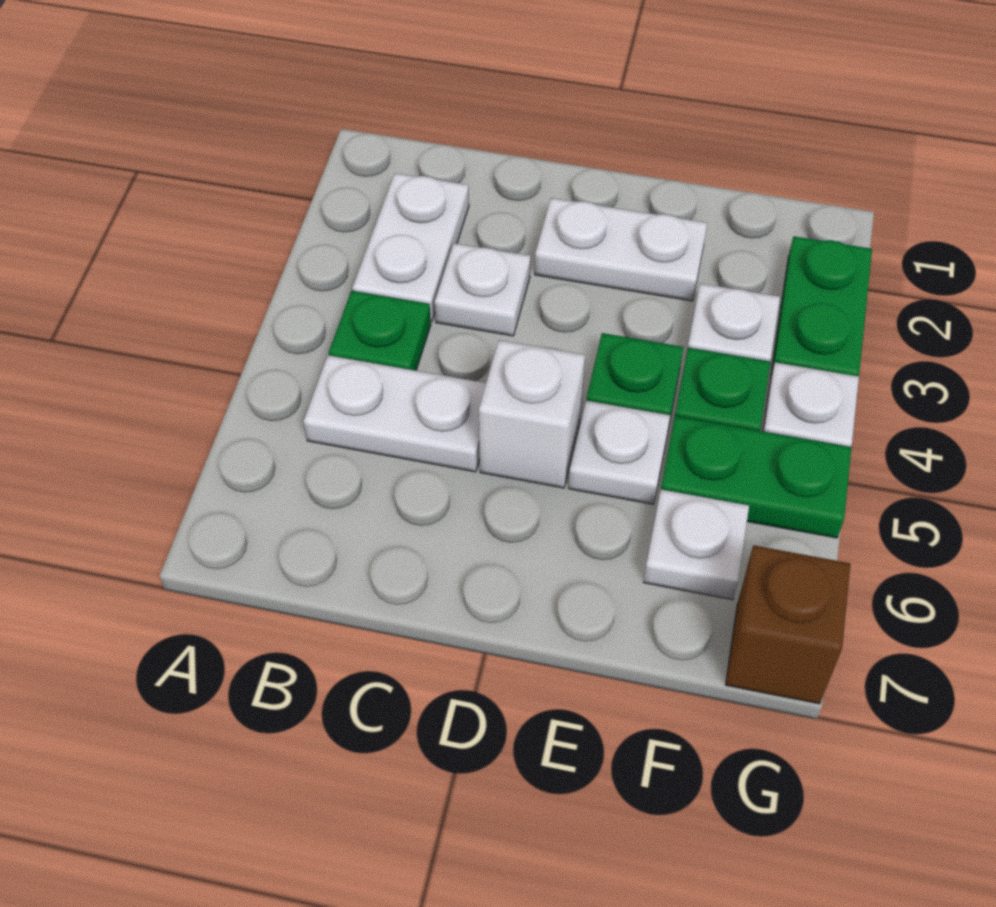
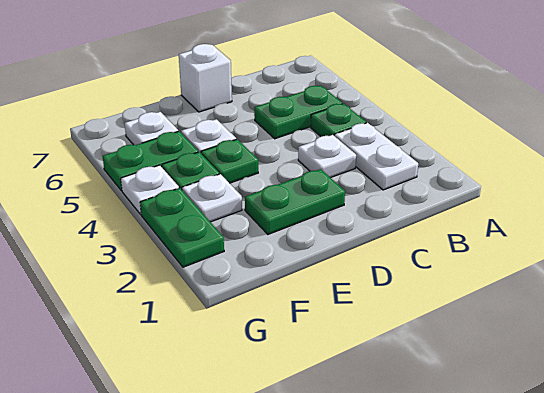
white plate B5:C5 level 1 -> green plate B5:C5 level 1
white plate D2:E2 level 1 -> green plate D2:E2 level 1
white brick D5 level 1 -> white brick D7 level 1
brown brick G7 level 1 -> none

